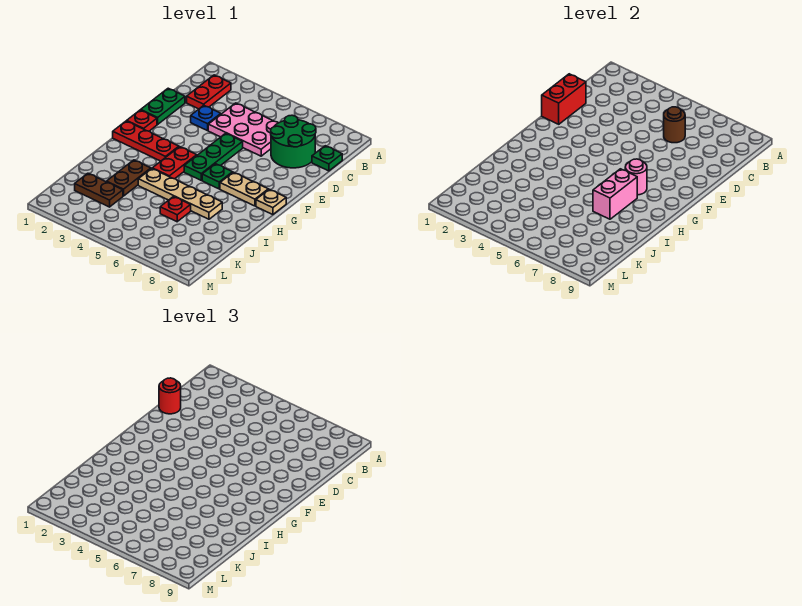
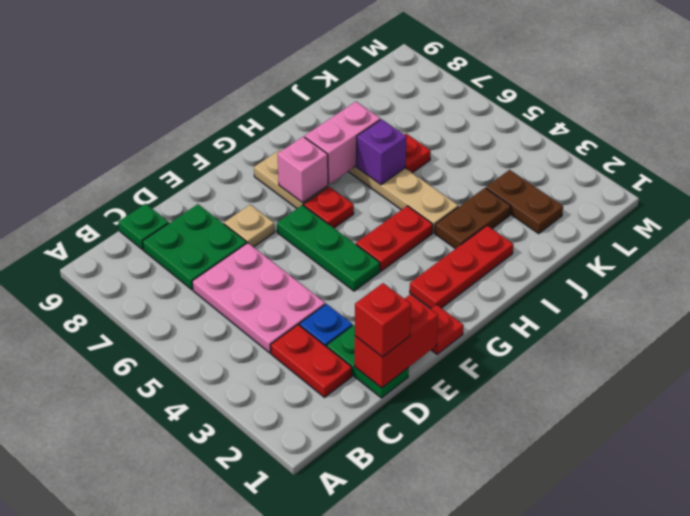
red plate B2:C2 level 1 -> red plate C2:C3 level 1
brown round brick C6 level 2 -> none
green round brick C7:D8 level 1 -> green plate C7:D8 level 1
green plate D1:E1 level 1 -> green plate D1:D2 level 1
red round brick D1 level 3 -> red brick D1 level 3
green plate E5:G5 level 1 -> green plate F4:F6 level 1
red plate G1:G3 level 1 -> red plate G2:I2 level 1
green plate G6 level 1 -> red plate G6 level 1
pink round brick G7 level 2 -> pink brick G7 level 2
tan plate G9 level 1 -> tan plate E7 level 1
none -> purple brick I6 level 2

